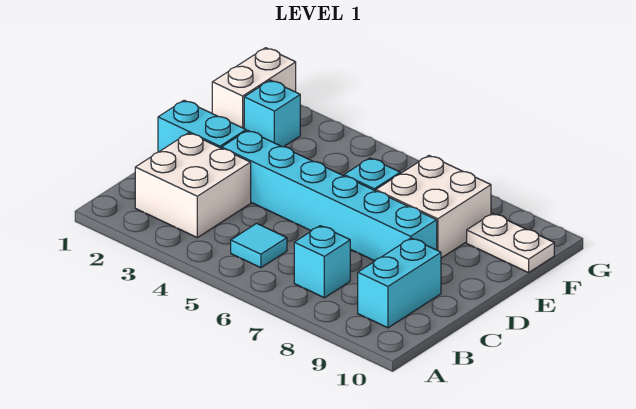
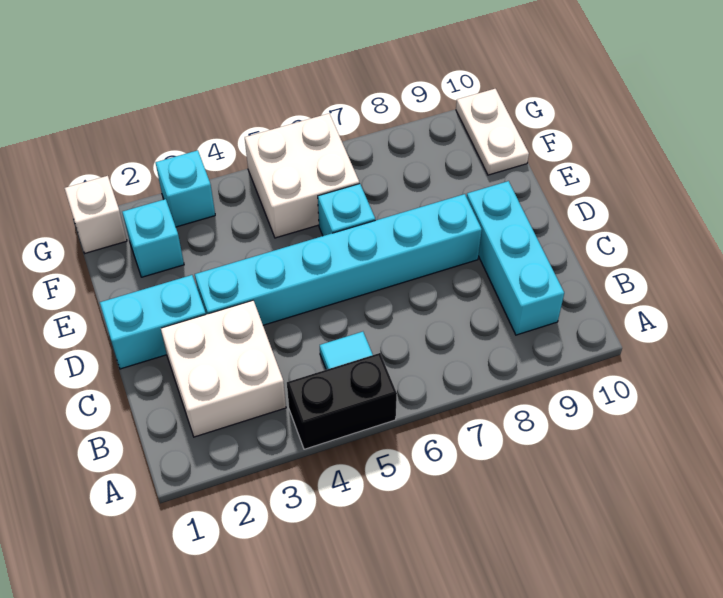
none -> black brick A4:A5 level 1
cyan brick B7 level 1 -> cyan brick G3 level 1
cyan brick B9:C9 level 1 -> cyan brick B9:D9 level 1
white brick E7:F8 level 1 -> white brick F5:G6 level 1
white brick F1:G1 level 1 -> white brick G1 level 1
white plate F9:F10 level 1 -> white plate F10:G10 level 1

